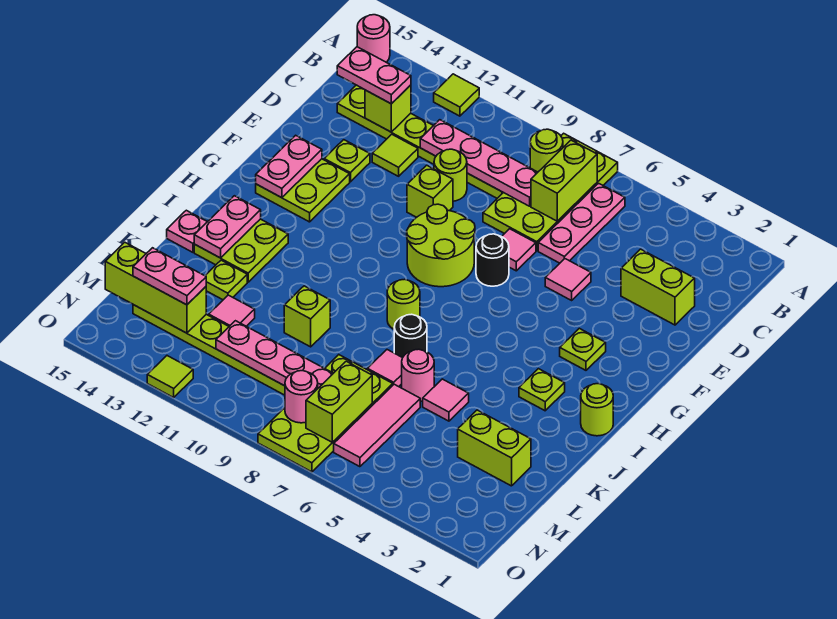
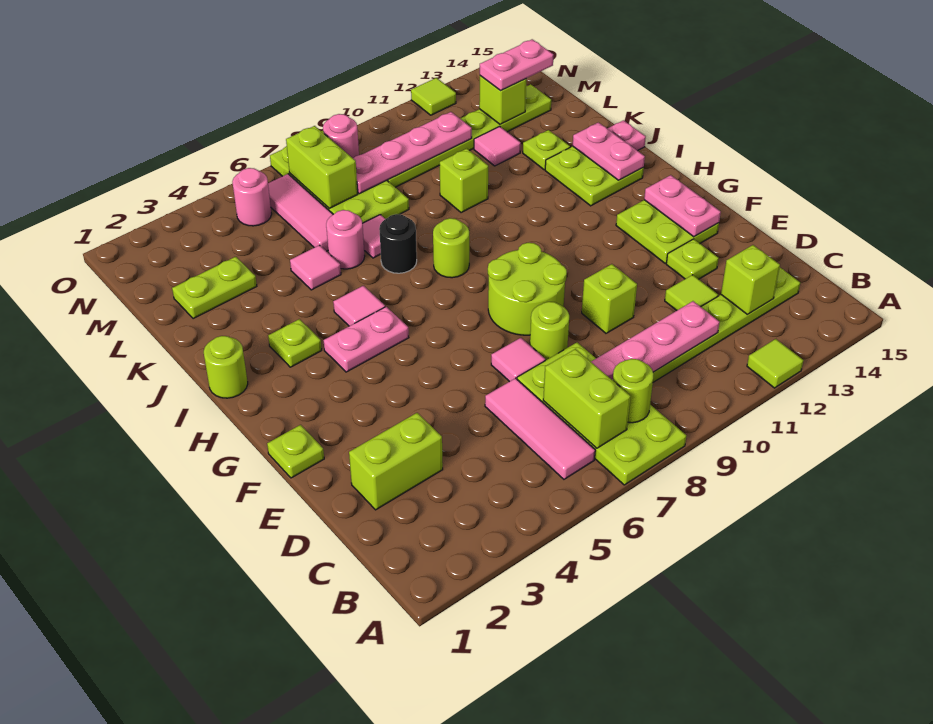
pink round brick A15 level 1 -> pink round brick N5 level 1
pink plate B6:D6 level 1 -> pink tile B6:D6 level 1
pink plate C13:C14 level 3 -> pink plate H4:H5 level 1
lime round brick D10 level 1 -> lime round brick E8 level 1
pink tile E5 level 1 -> pink tile I5 level 1
black round brick F7 level 1 -> none
lime plate G3 level 1 -> lime plate F1 level 1
lime brick L2:L3 level 1 -> lime plate L2:L3 level 1
lime brick M13:M15 level 2 -> lime brick M13 level 2

